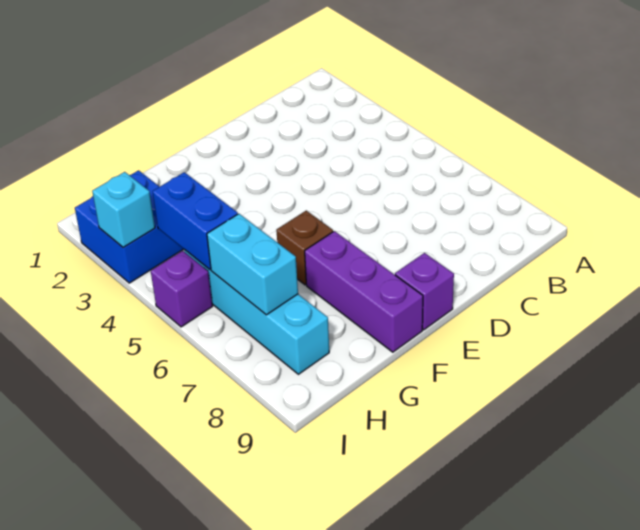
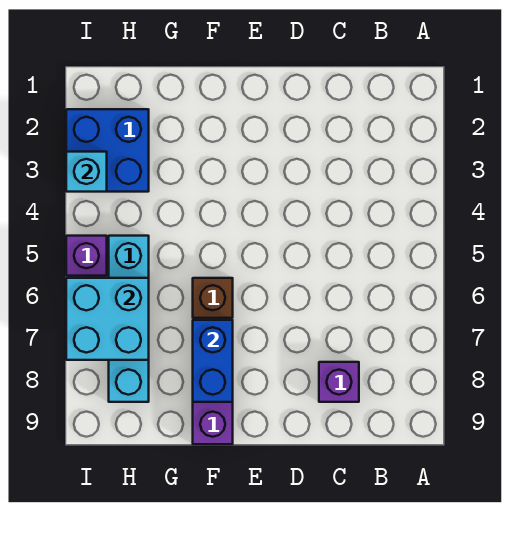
purple brick E9 level 1 -> purple brick C8 level 1
blue brick H4:H5 level 2 -> blue brick F7:F8 level 2
cyan brick H6:H7 level 2 -> cyan brick H6:I7 level 2

